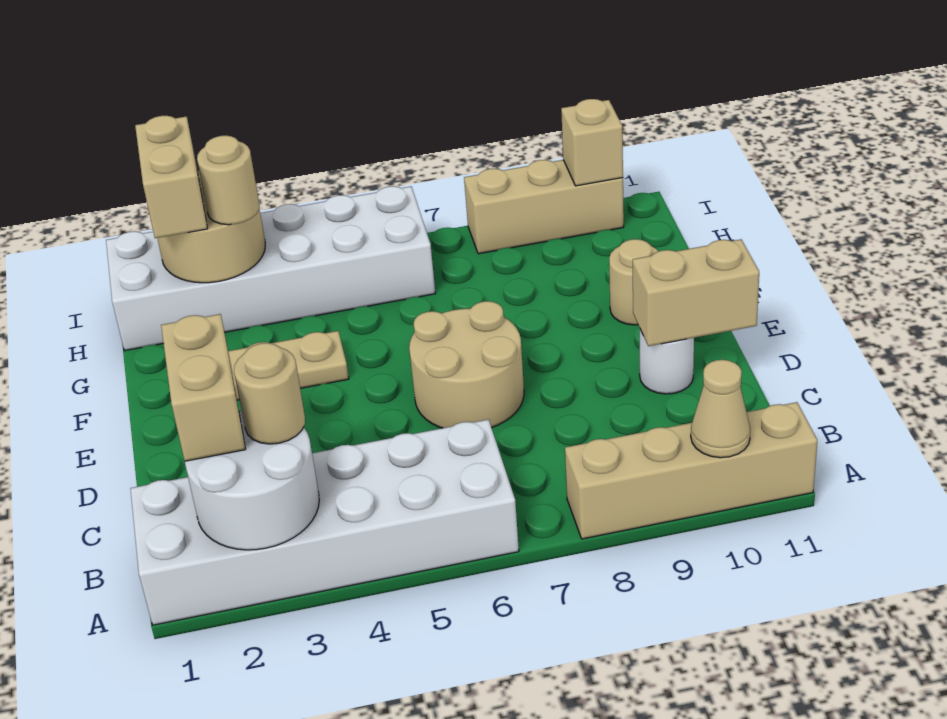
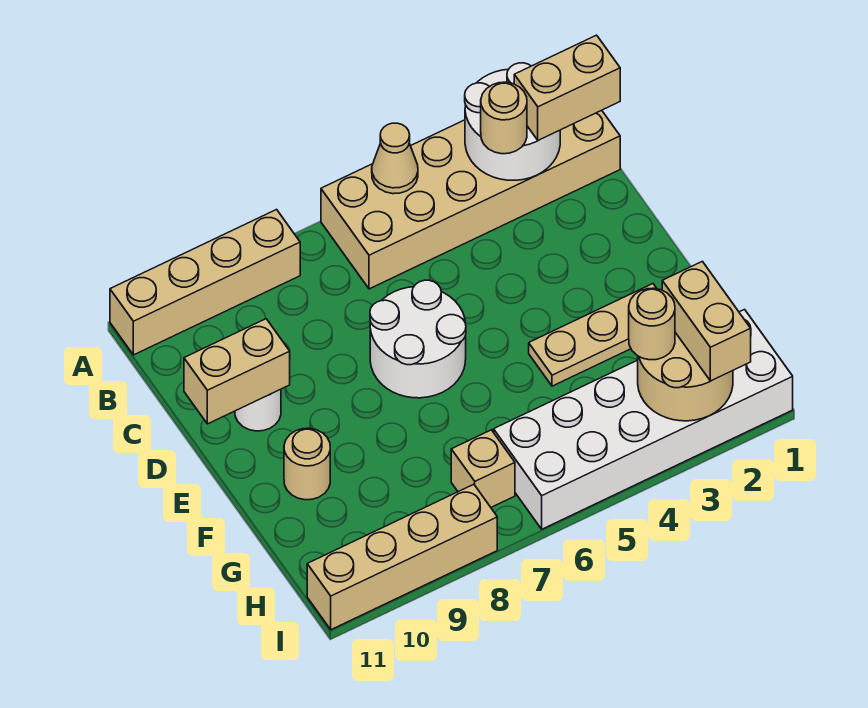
white brick A1:B6 level 1 -> tan brick A1:B6 level 1
tan cone A10 level 2 -> tan cone A5 level 2
tan brick B2:C2 level 3 -> tan brick B1:B2 level 3
tan round brick D6:E7 level 1 -> white round brick D6:E7 level 1
tan brick I8:I10 level 1 -> tan brick I8:I11 level 1
tan brick I10 level 2 -> tan brick H7 level 1

